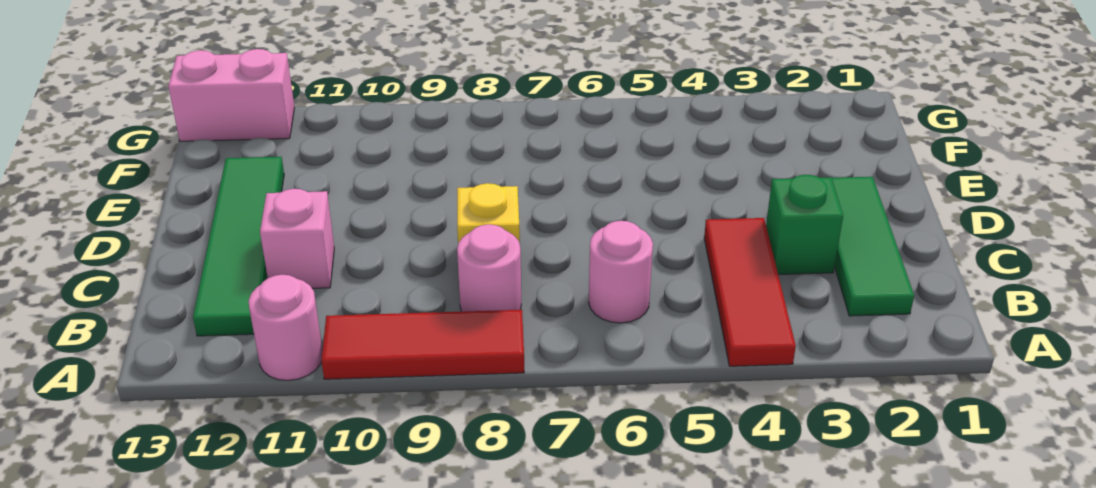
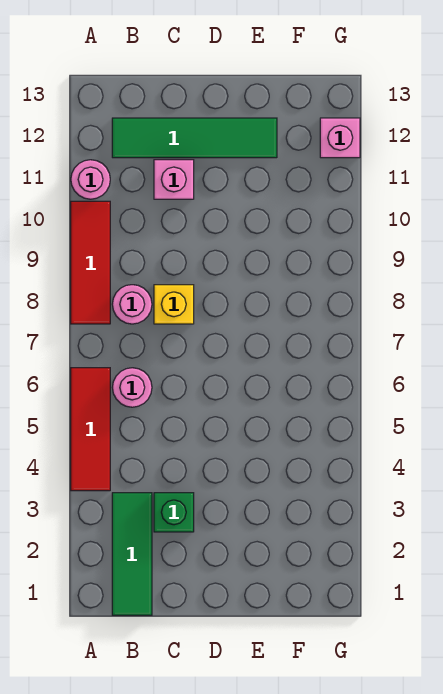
red tile A4:C4 level 1 -> red tile A4:A6 level 1
green tile B2:D2 level 1 -> green tile B1:B3 level 1
pink brick G12:G13 level 1 -> pink brick G12 level 1

